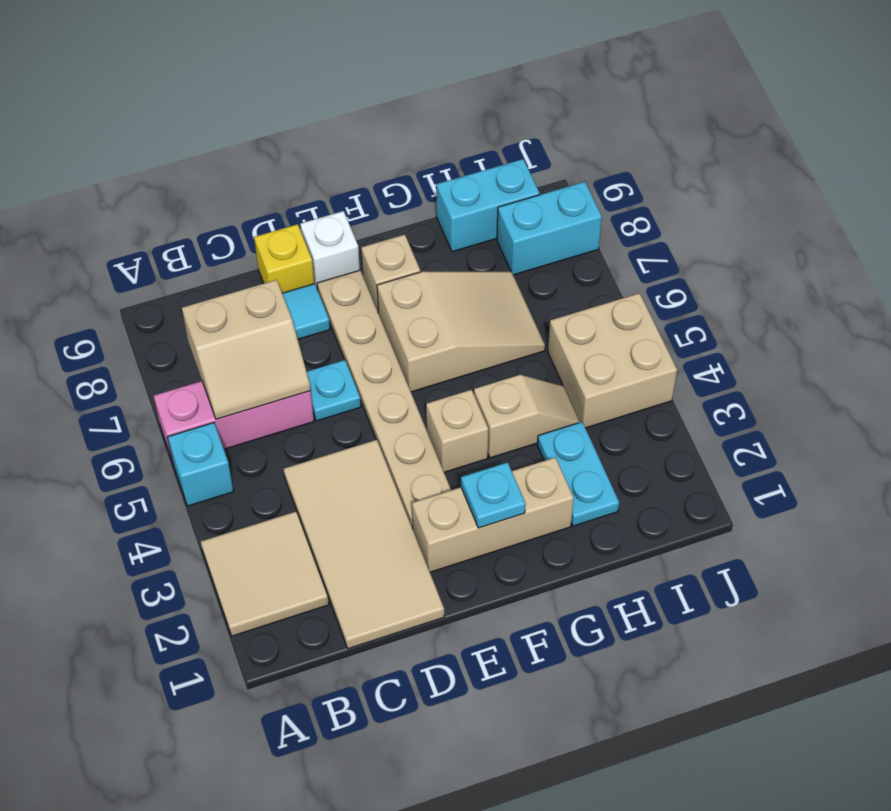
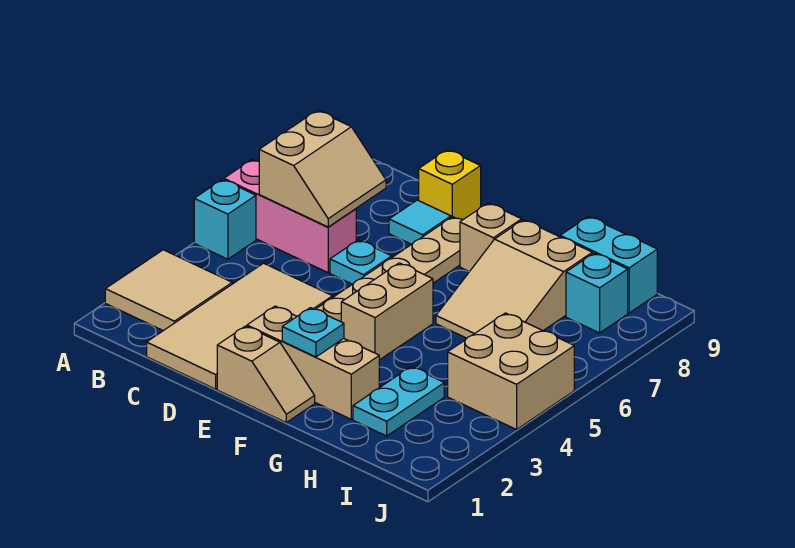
tan slope B6:C7 level 2 top 7 -> tan slope B6:C7 level 2 top B
white brick E9 level 1 -> none
tan brick F4 level 1 -> tan brick F4:F5 level 1
tan slope F6:H7 level 1 top F -> tan slope G6:H8 level 1 top 8
tan slope G4:H4 level 1 top G -> tan slope E1:F1 level 1 top E
cyan brick I8:J8 level 1 -> cyan brick I8 level 1

